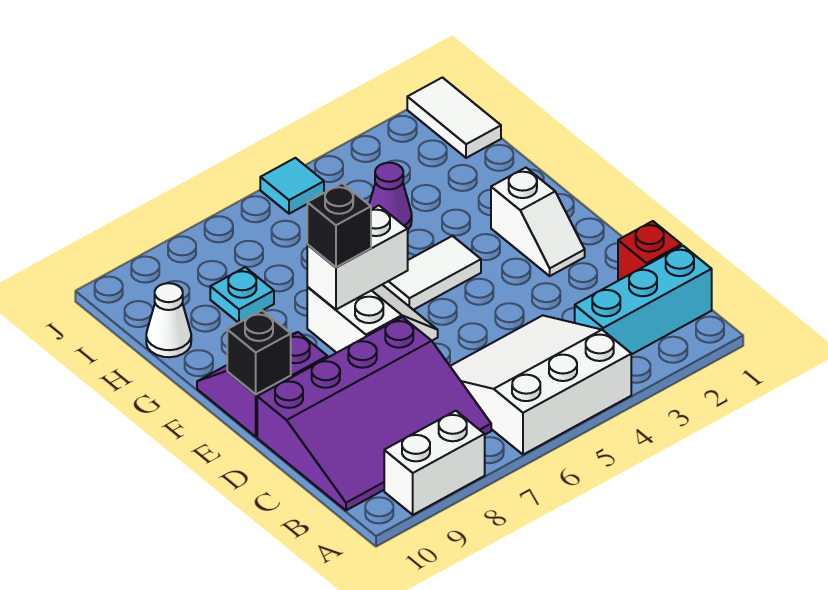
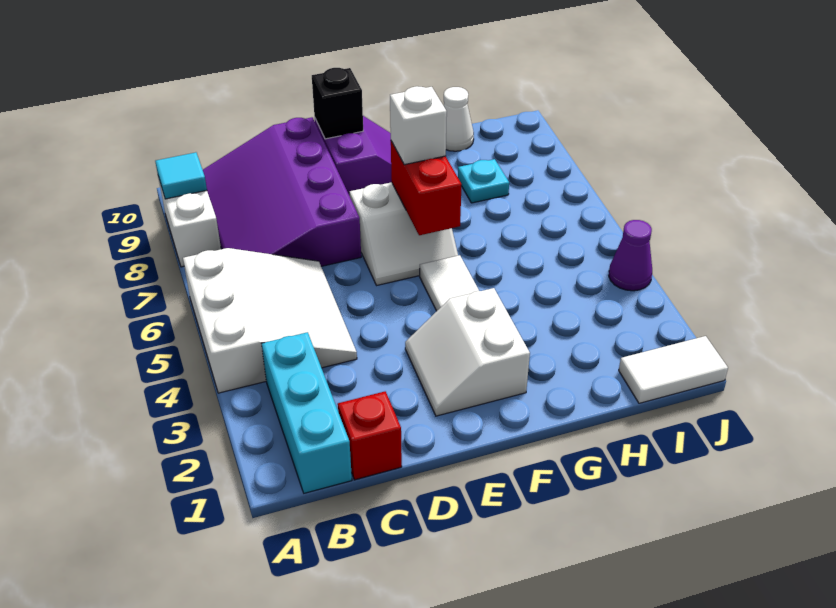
white slope E2:F2 level 1 top F -> white slope E2:F3 level 1 top F
white brick F6:F7 level 2 -> red brick F6:F7 level 2
black brick F7 level 3 -> white brick F7 level 3
purple cone H4 level 1 -> purple cone J4 level 1
cyan tile J5 level 1 -> cyan tile A9 level 2

